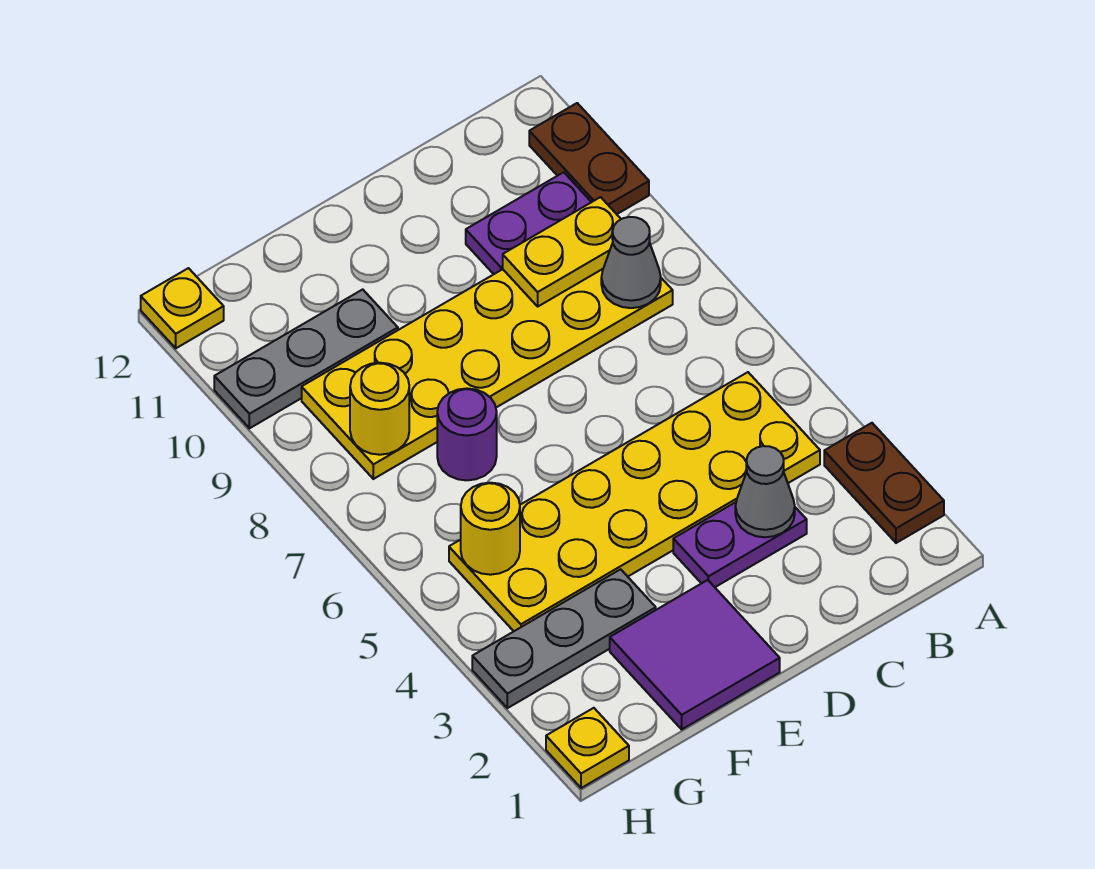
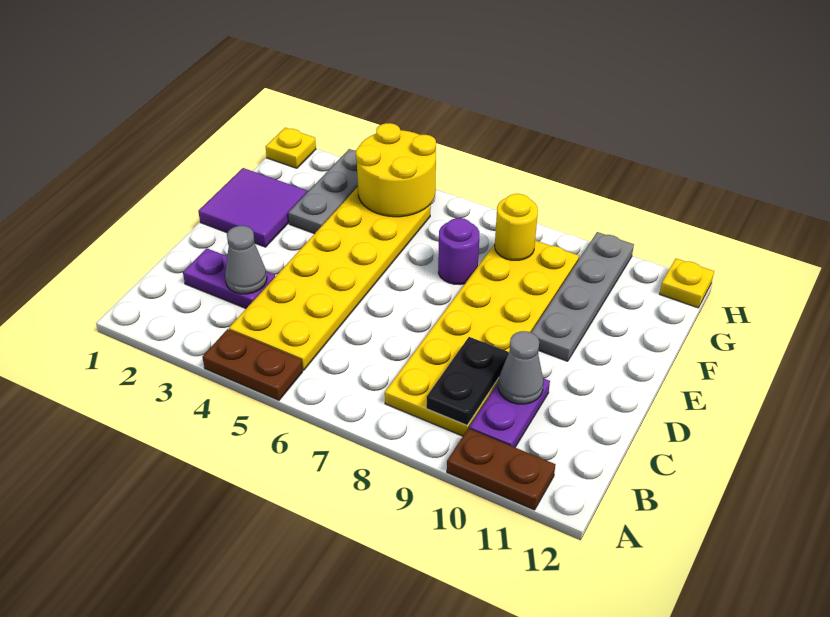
brown plate A2:A3 level 1 -> brown plate A4:A5 level 1
grey cone B8 level 2 -> grey cone C10 level 2
yellow plate B9:C9 level 2 -> black plate B9:C9 level 2
purple plate C3:D3 level 1 -> purple plate C2:C3 level 1
grey plate F10:H10 level 1 -> grey plate E10:H10 level 1
yellow round brick G5 level 2 -> yellow round brick G4:H5 level 2

